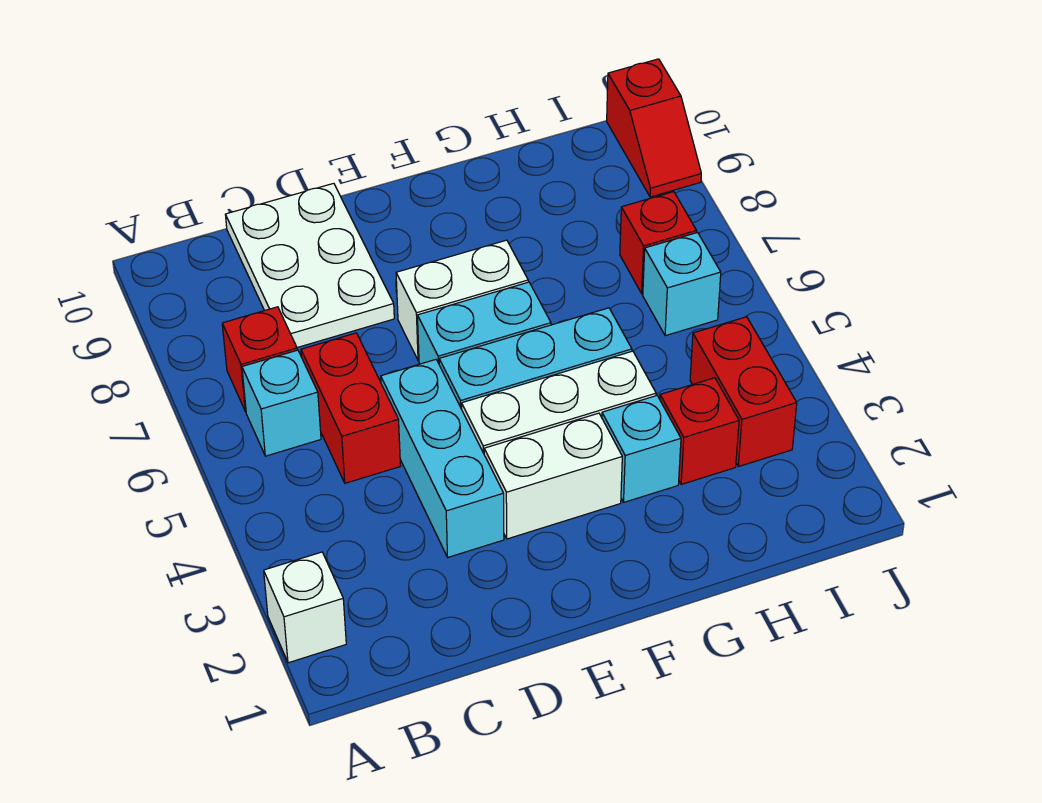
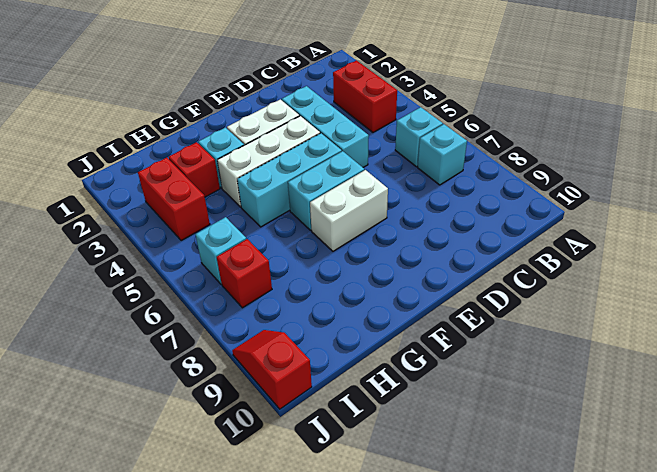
white brick A2 level 1 -> none
red brick B7 level 1 -> cyan brick B7 level 1
red brick C5:C6 level 1 -> red brick B3:B4 level 1
white plate C8:D10 level 1 -> none

